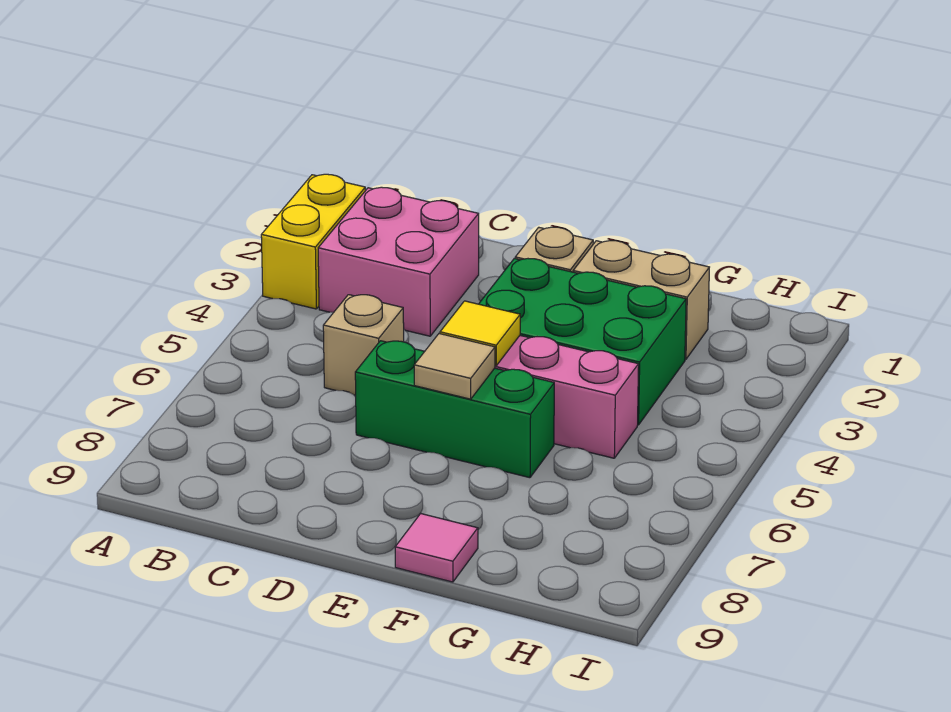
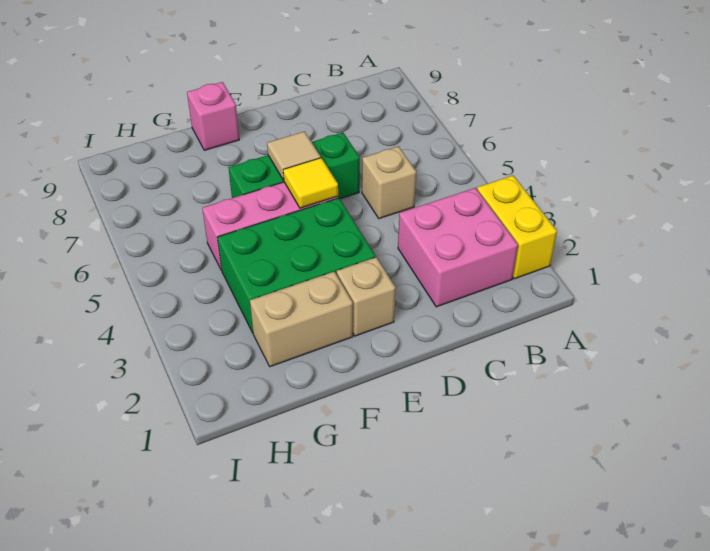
pink tile F9 level 1 -> pink brick F9 level 1

